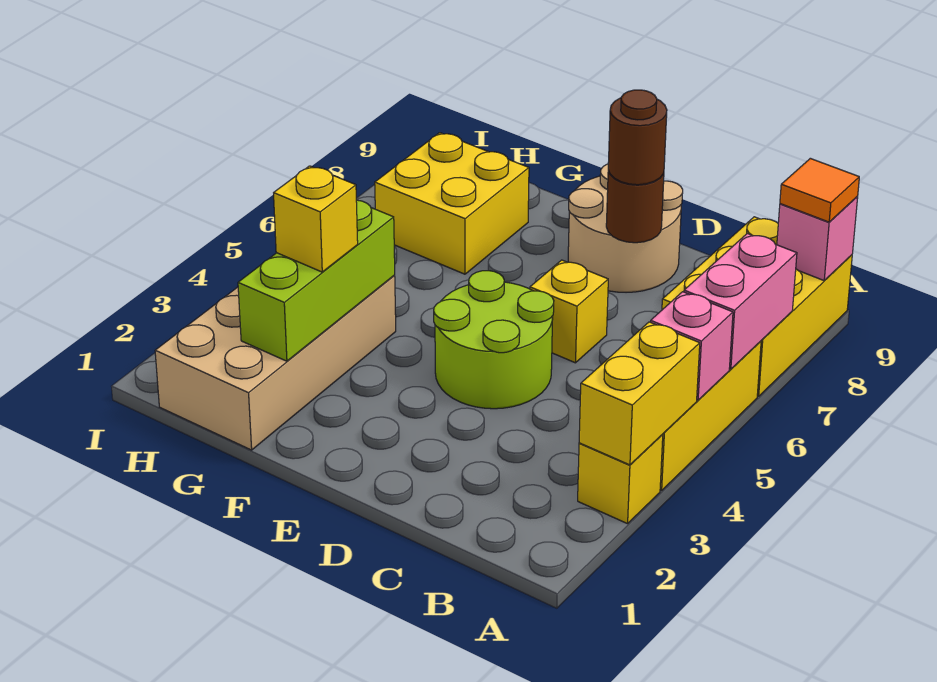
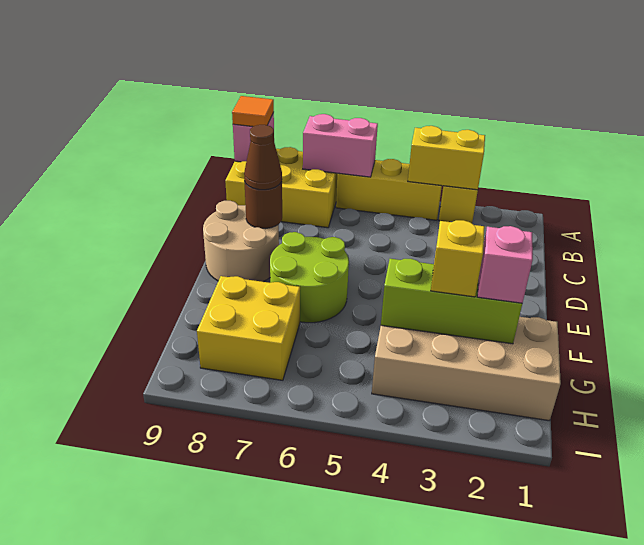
pink brick A5 level 2 -> pink brick G2 level 3
lime round brick D4:E5 level 1 -> lime round brick E6:F7 level 1
yellow brick D6 level 1 -> none
brown round brick D8 level 3 -> brown cone D8 level 3

